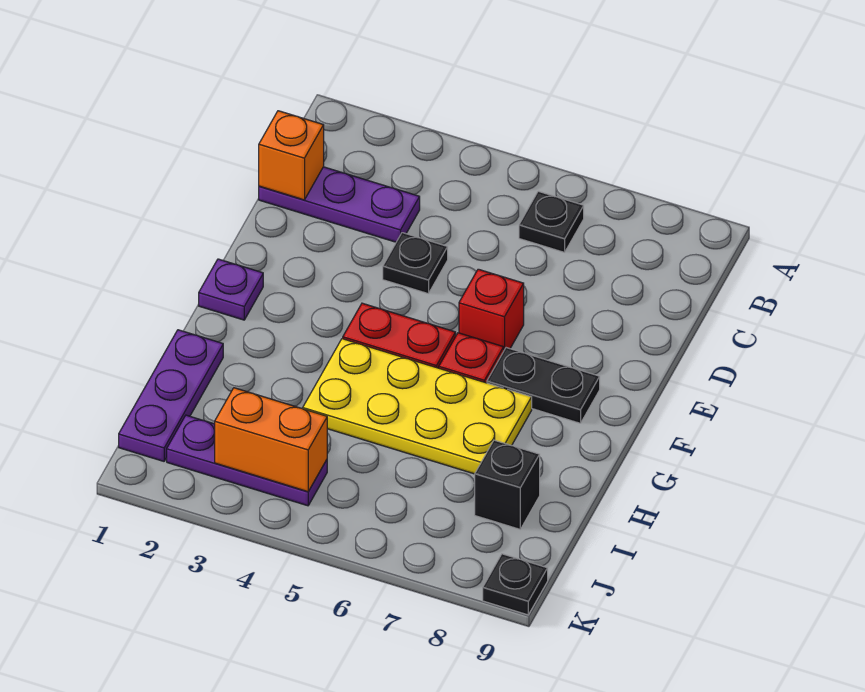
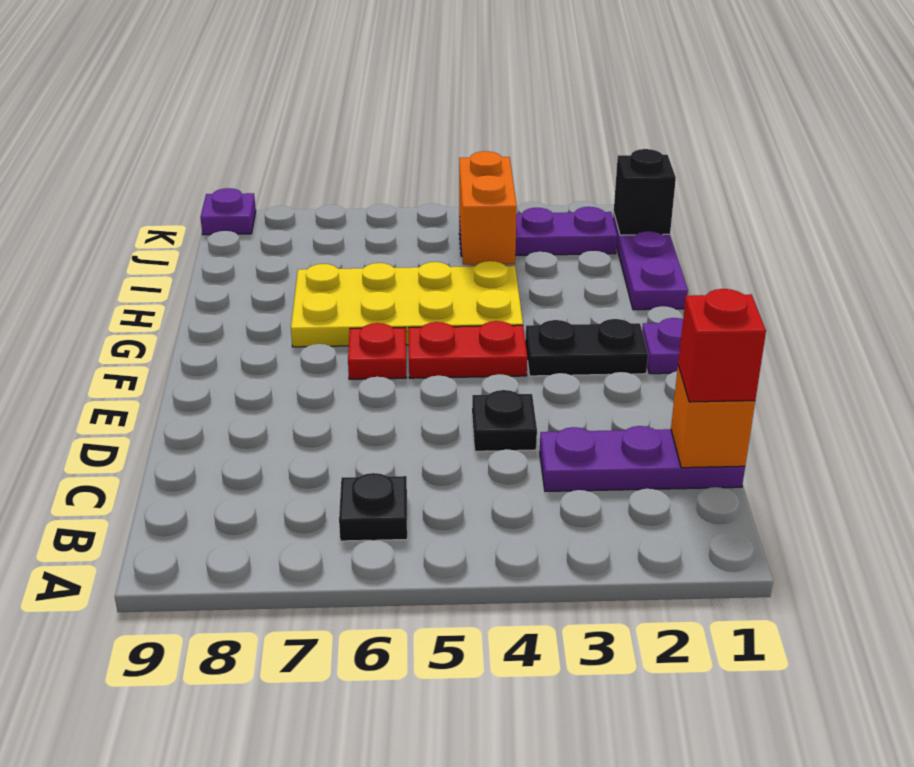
red brick E6 level 1 -> red brick C1 level 3
black plate F7:F8 level 1 -> black plate F2:F3 level 1
black brick I8 level 1 -> black brick J1 level 2
orange brick J3:J4 level 2 -> orange brick I4:J4 level 2
black plate K9 level 1 -> purple plate K9 level 1

